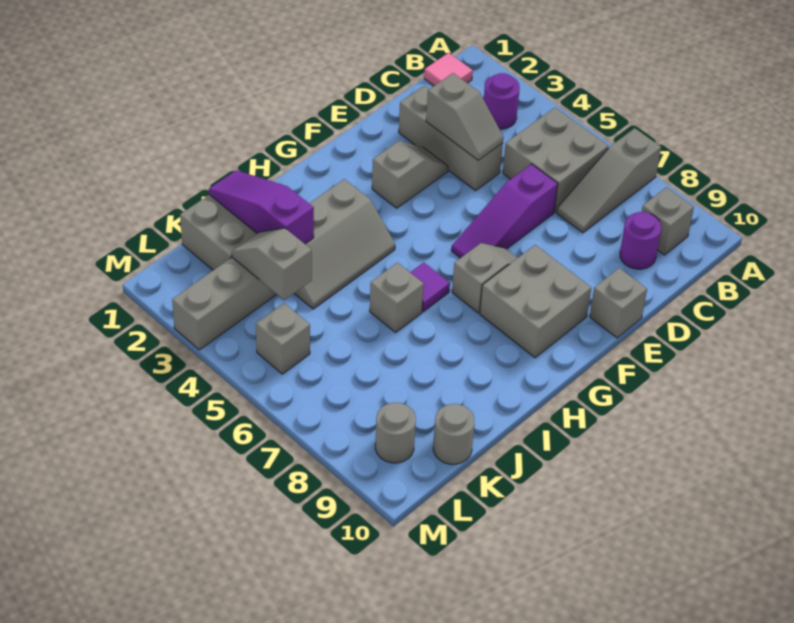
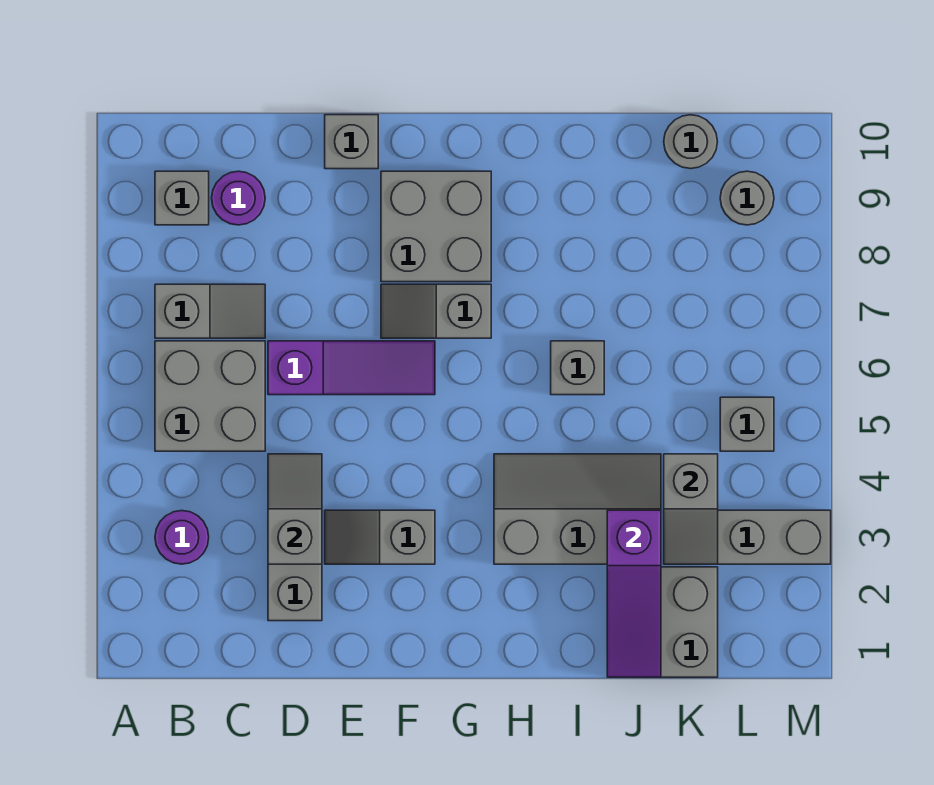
grey slope A7:C7 level 1 top A -> grey slope B7:C7 level 1 top B
pink tile B1 level 1 -> none
purple tile H6 level 1 -> none

